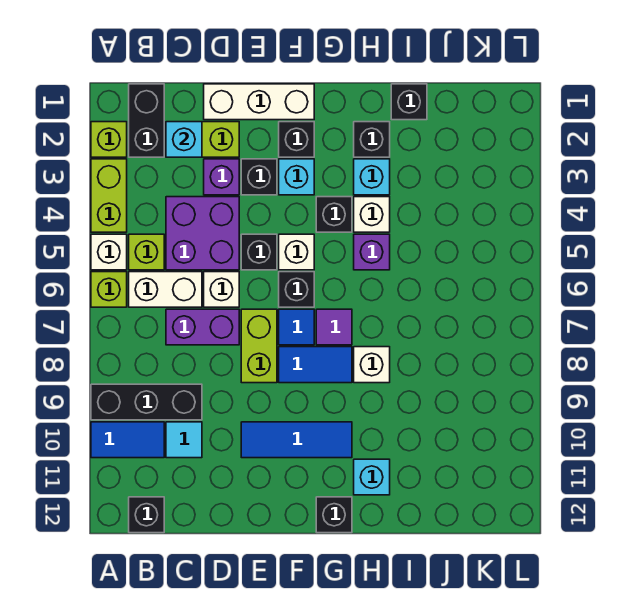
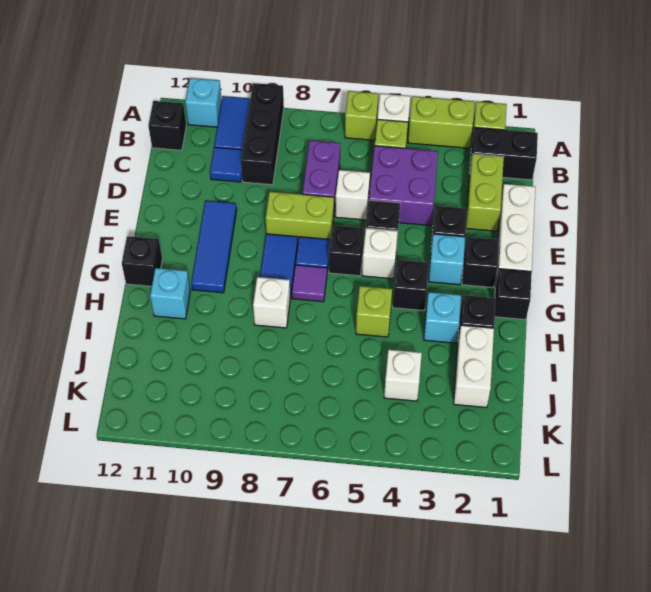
white brick B6:C6 level 1 -> white brick I2:J2 level 1
cyan brick C2 level 2 -> cyan brick A11 level 1
cyan tile C10 level 1 -> blue tile C10 level 1
purple brick D3 level 1 -> none
white brick H4 level 1 -> white brick J4 level 1
purple brick H5 level 1 -> lime brick H5 level 1
black brick I1 level 1 -> black brick G1 level 1

